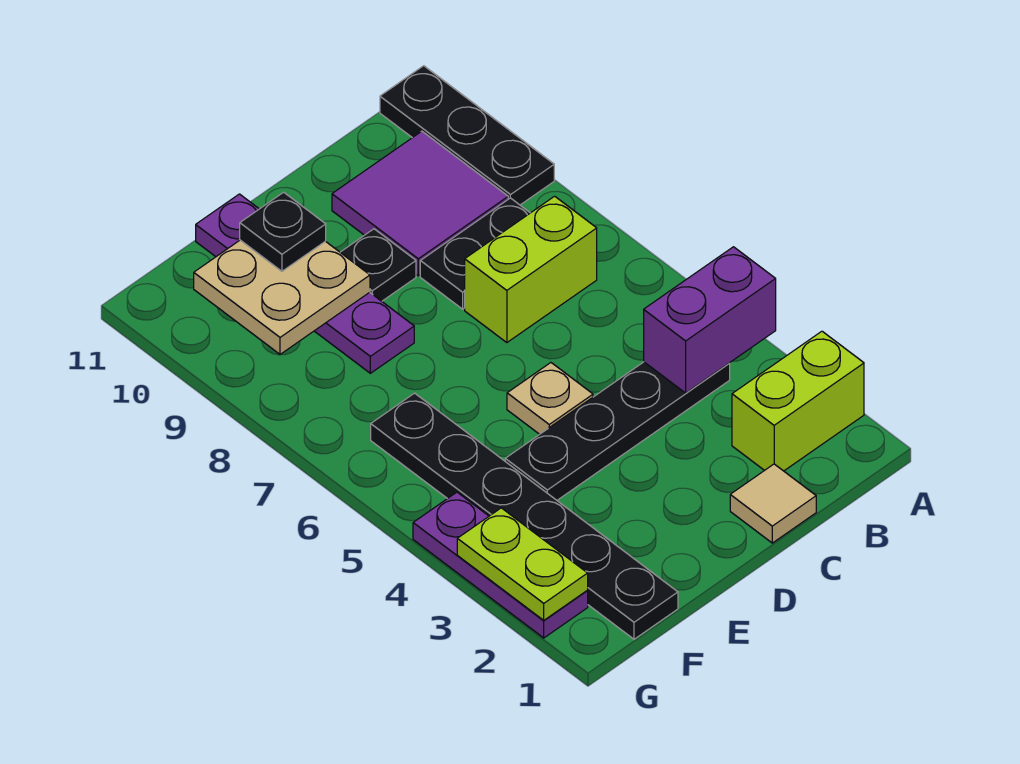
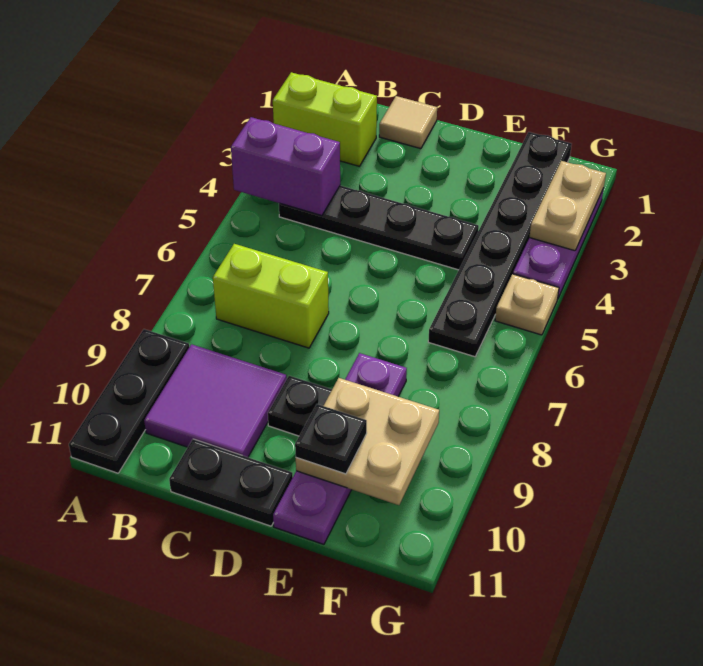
black plate B8:C8 level 1 -> black plate C11:D11 level 1
tan plate D5 level 1 -> tan plate G5 level 1
lime plate G2:G3 level 2 -> tan plate G2:G3 level 2

